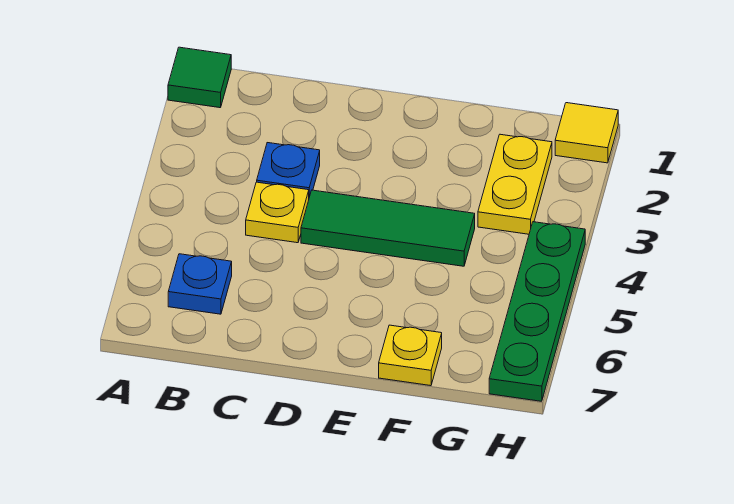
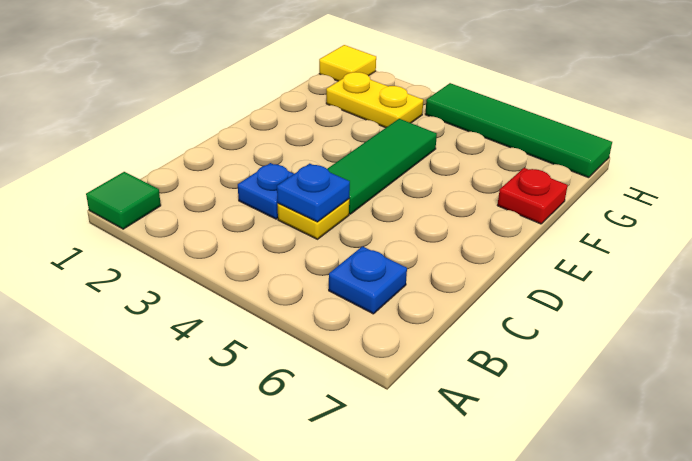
none -> blue plate C4 level 2
yellow plate F7 level 1 -> red plate F7 level 1
green plate H4:H7 level 1 -> green tile H4:H7 level 1

